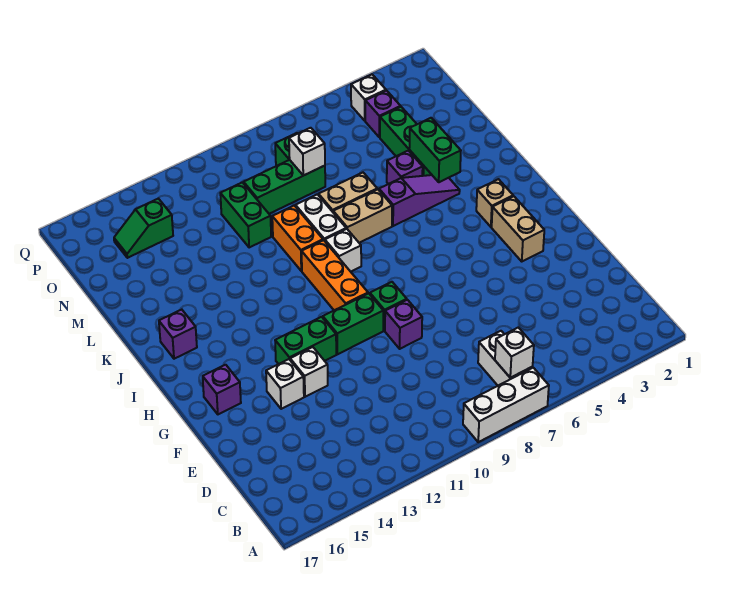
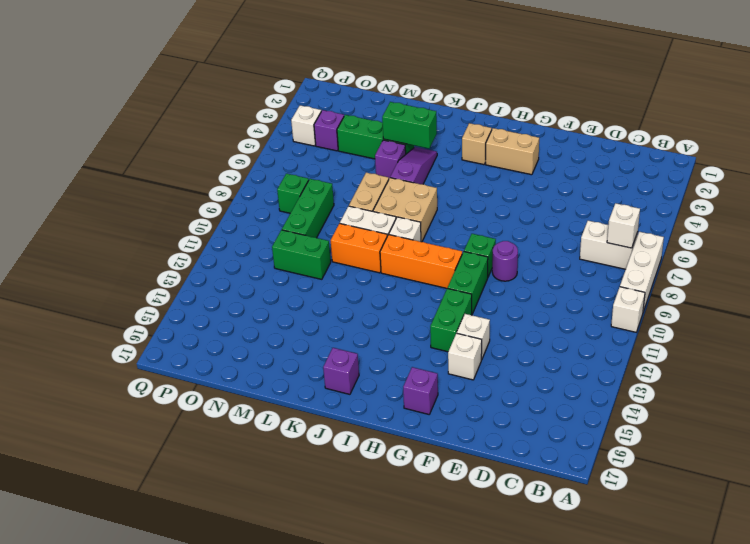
purple brick F9 level 1 -> purple round brick F9 level 1
tan brick K7:K8 level 1 -> tan brick J7:K8 level 1
white brick N8 level 2 -> white brick A10 level 1
green slope O14:O15 level 1 top 14 -> none

